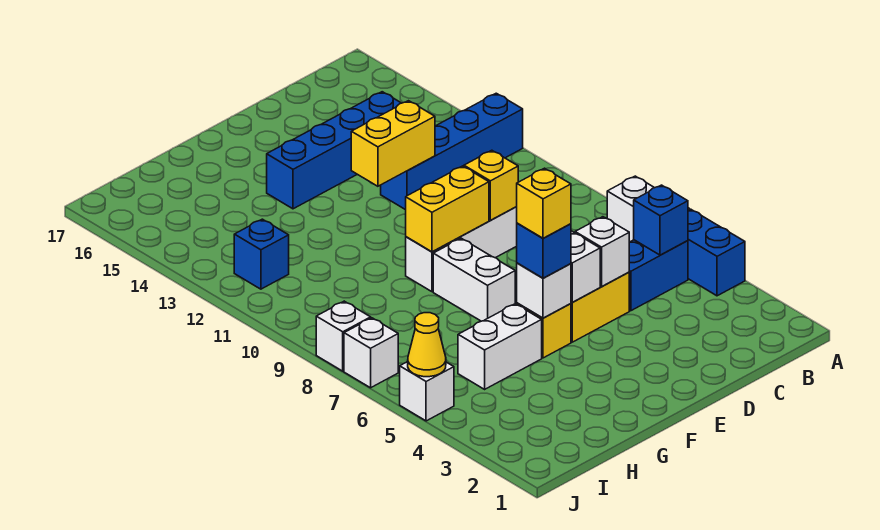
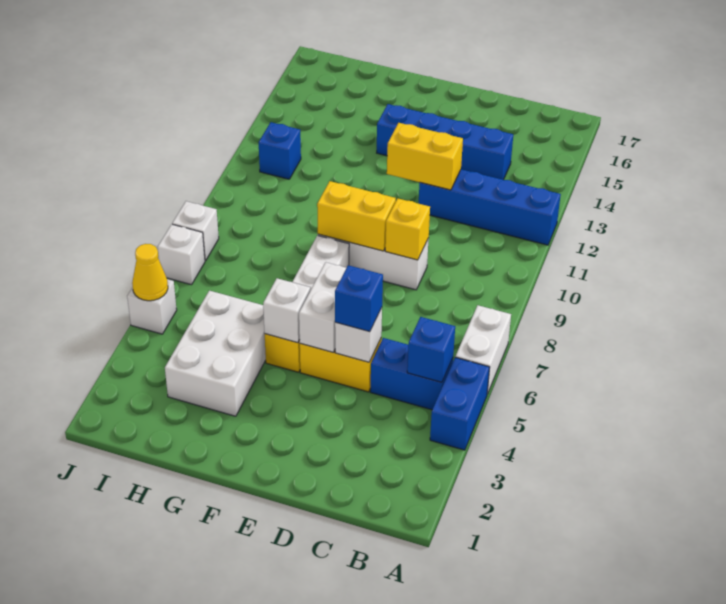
blue brick F5 level 3 -> blue brick D5 level 3
yellow brick F5 level 4 -> none
white brick G5:H5 level 1 -> white brick G3:H5 level 1

